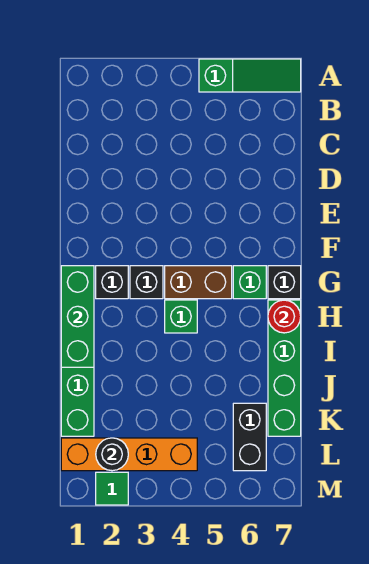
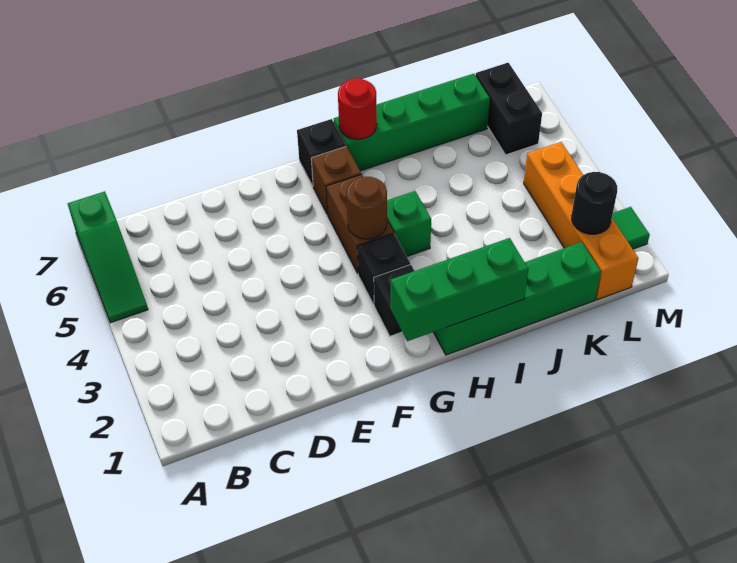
green slope A5:A7 level 1 top 5 -> green slope A5:A7 level 1 top 7
none -> brown round brick G4 level 2
green brick G6 level 1 -> brown brick G6 level 1
black brick K6:L6 level 1 -> black brick L6:L7 level 1

